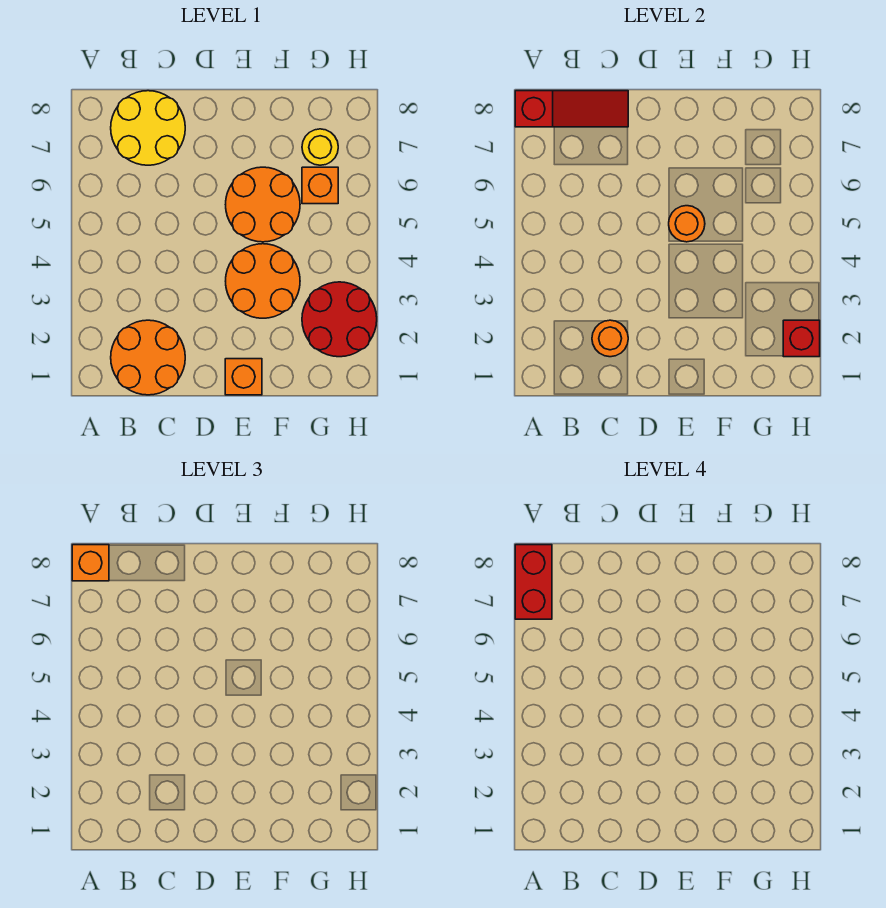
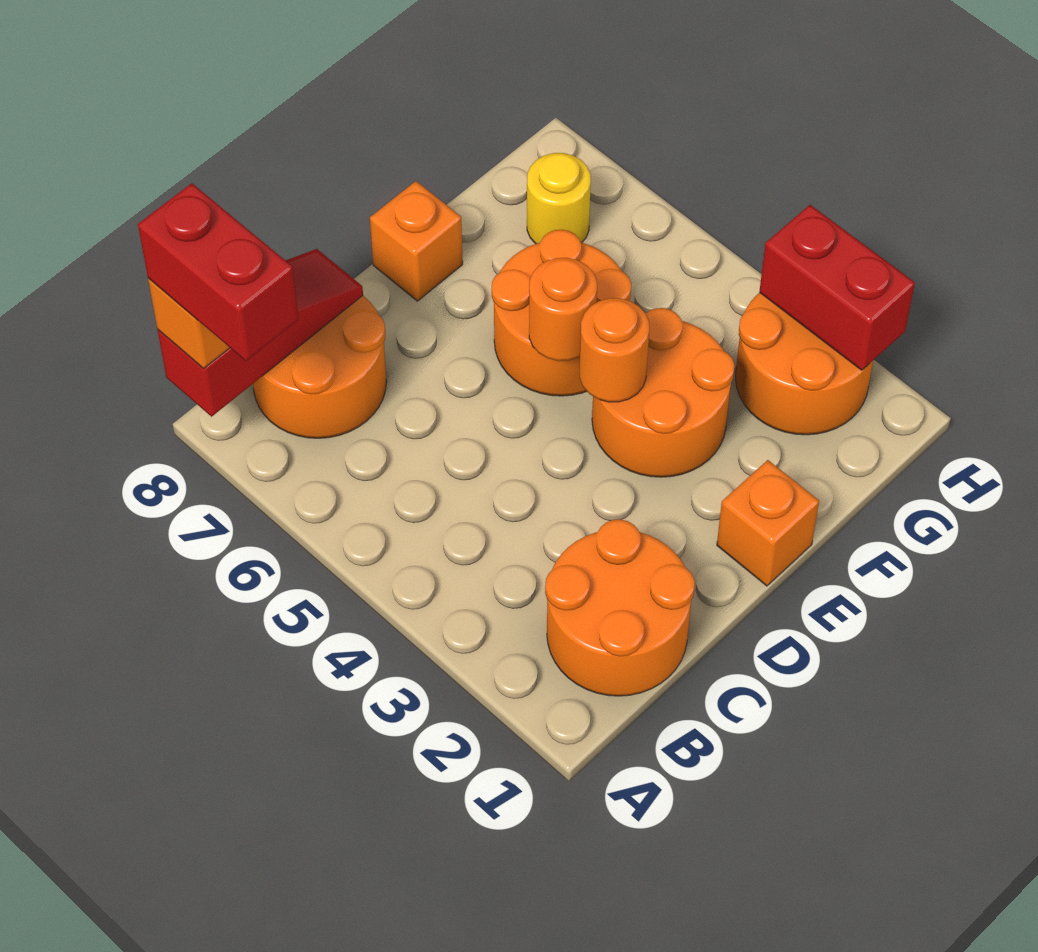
yellow round brick B7:C8 level 1 -> orange round brick B7:C8 level 1
orange round brick C2 level 2 -> orange round brick E4 level 2
red round brick G2:H3 level 1 -> orange round brick G2:H3 level 1
orange brick G6 level 1 -> orange brick E8 level 1
red brick H2 level 2 -> red brick H2:H3 level 2

